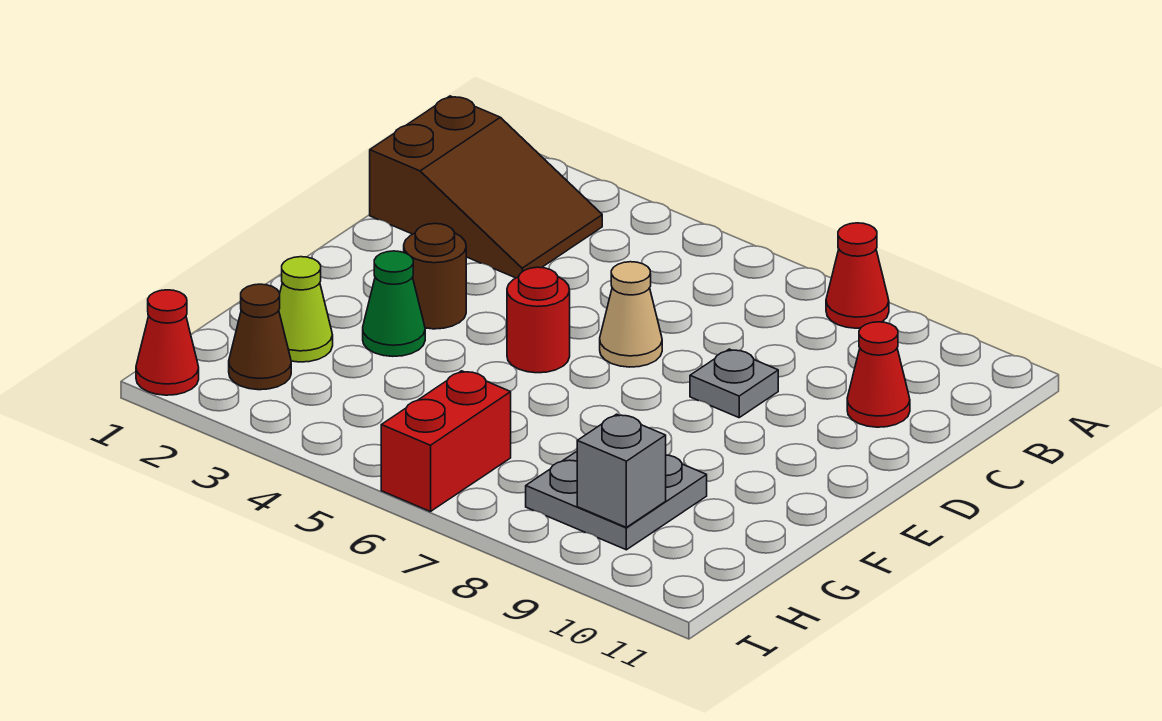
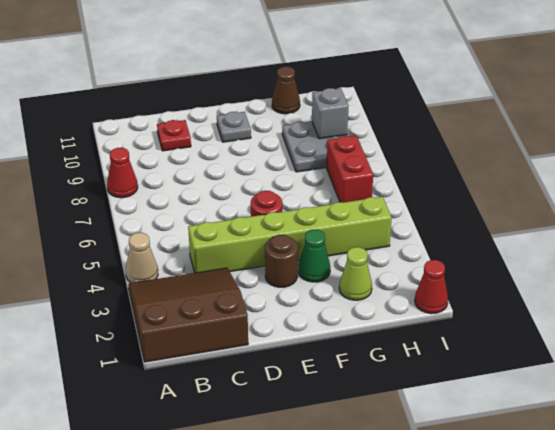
brown slope B1:C3 level 1 top 1 -> brown slope A1:C3 level 1 top 1
none -> lime brick C4:H4 level 1
red cone C10 level 1 -> red plate C10 level 1
tan cone D6 level 1 -> tan cone A4 level 1
grey plate D8 level 1 -> grey plate E10 level 1
brown cone H2 level 1 -> brown cone G11 level 1
red brick H6:I6 level 1 -> red brick H6:H7 level 1

